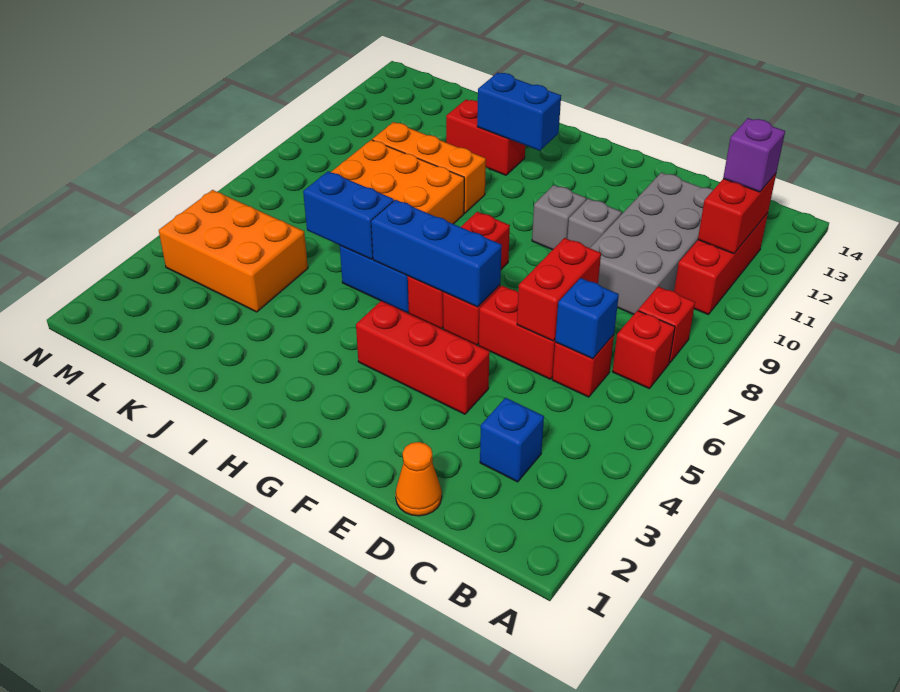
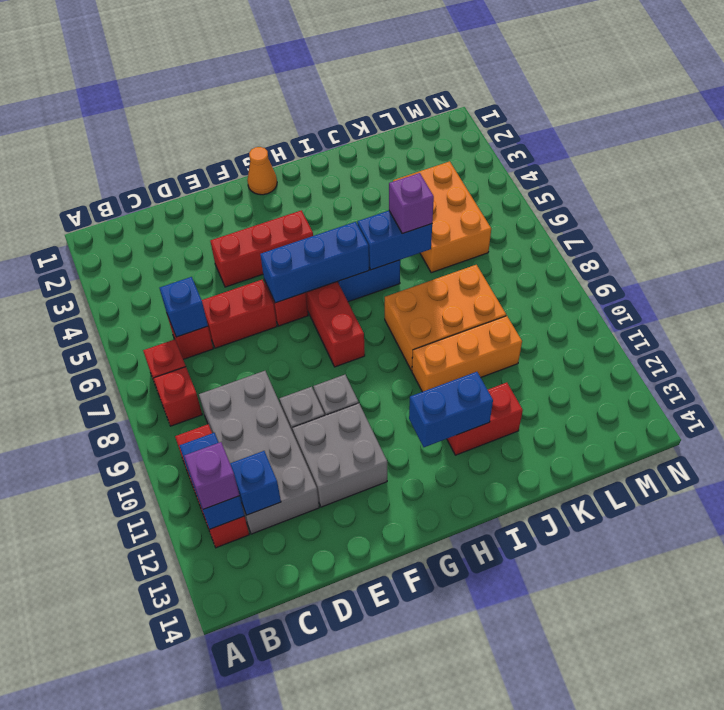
red brick B11:B12 level 2 -> blue brick B11:B12 level 2
blue brick C3 level 1 -> blue brick C12 level 2
orange cone D1 level 1 -> orange cone G1 level 1
red brick D6:D7 level 2 -> none
none -> grey brick E11:F12 level 1
none -> purple brick J6 level 3
orange brick K4:M5 level 1 -> orange brick K4:L6 level 1

